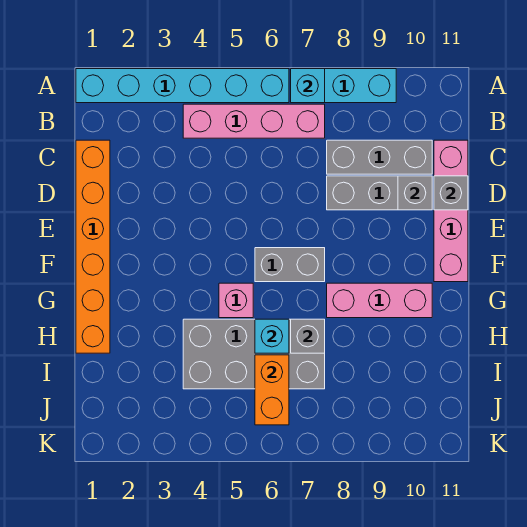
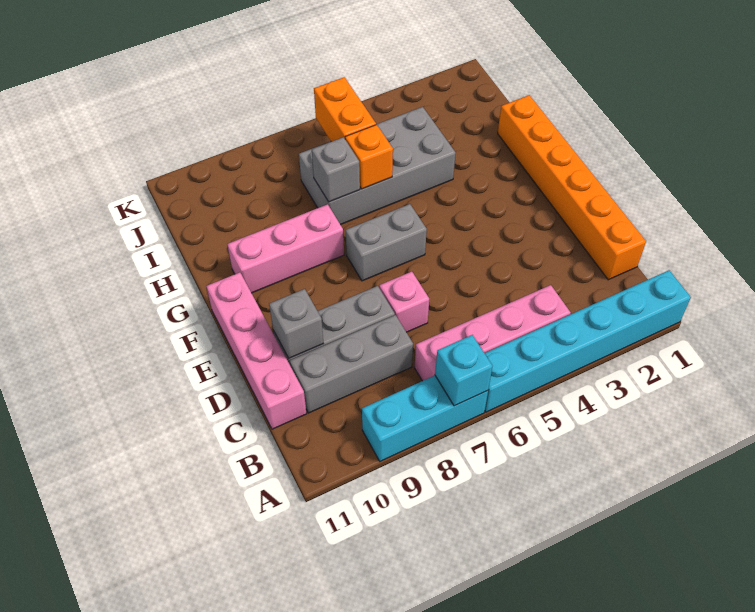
grey brick D11 level 2 -> none
pink brick G5 level 1 -> pink brick D7 level 1
cyan brick H6 level 2 -> orange brick H6 level 2

